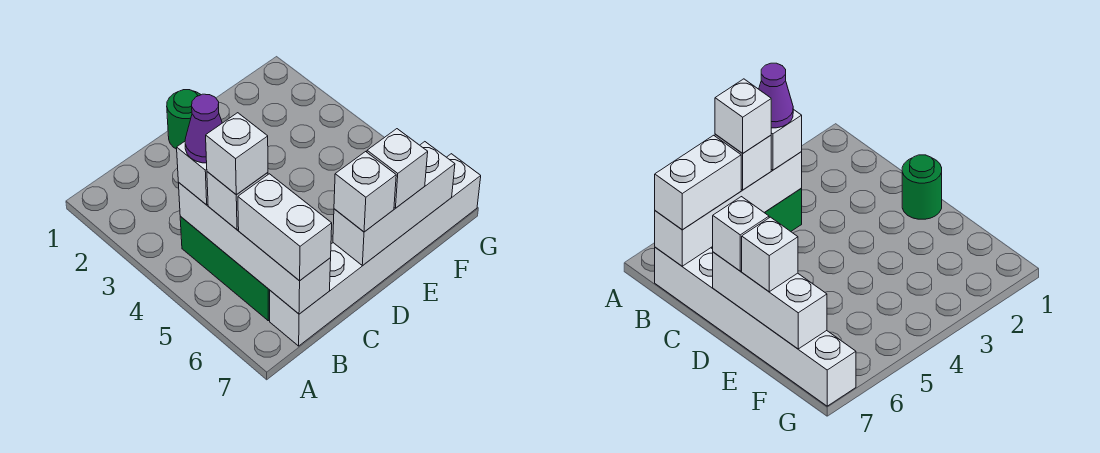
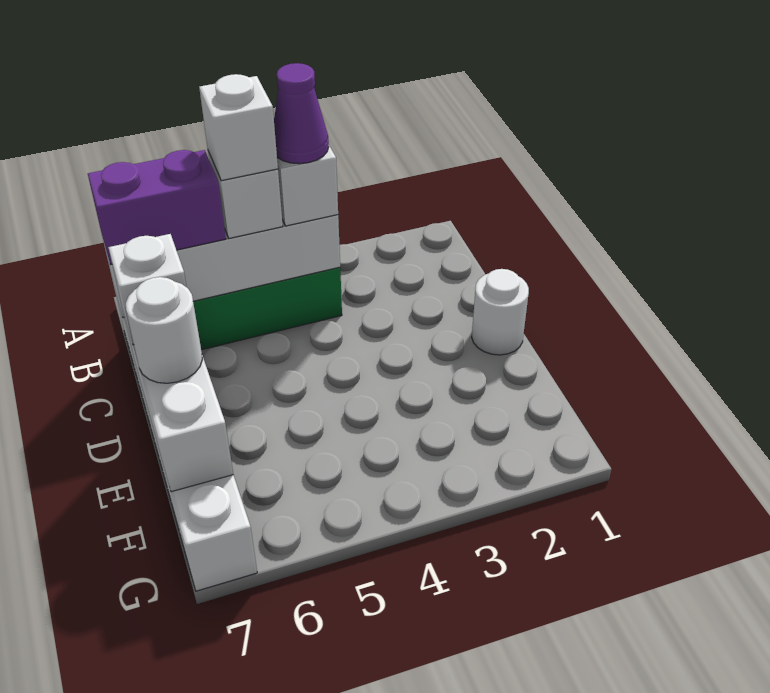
white brick B6:B7 level 3 -> purple brick B6:B7 level 3
green round brick D1 level 1 -> white round brick D1 level 1
white brick E7 level 3 -> white round brick E7 level 3

